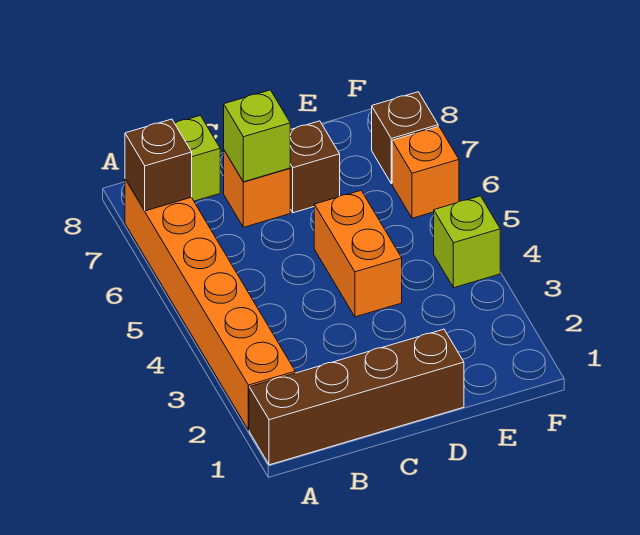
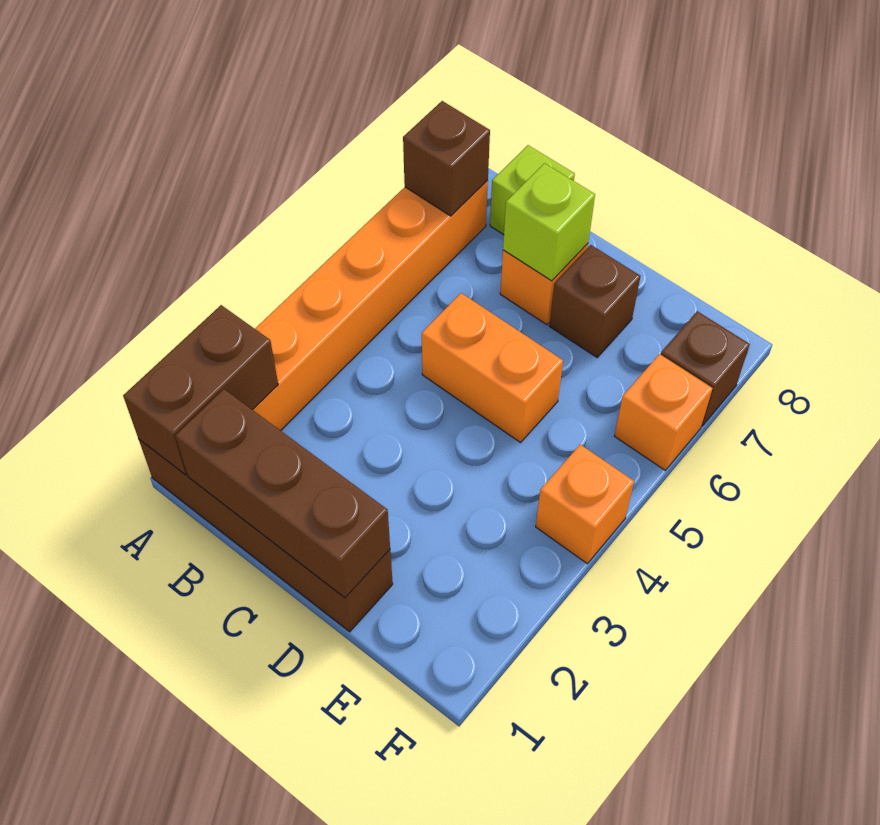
none -> brown brick A1:A2 level 2
none -> brown brick B1:D1 level 2
orange brick D4:D5 level 1 -> orange brick C5:D5 level 1
lime brick F4 level 1 -> orange brick F4 level 1

